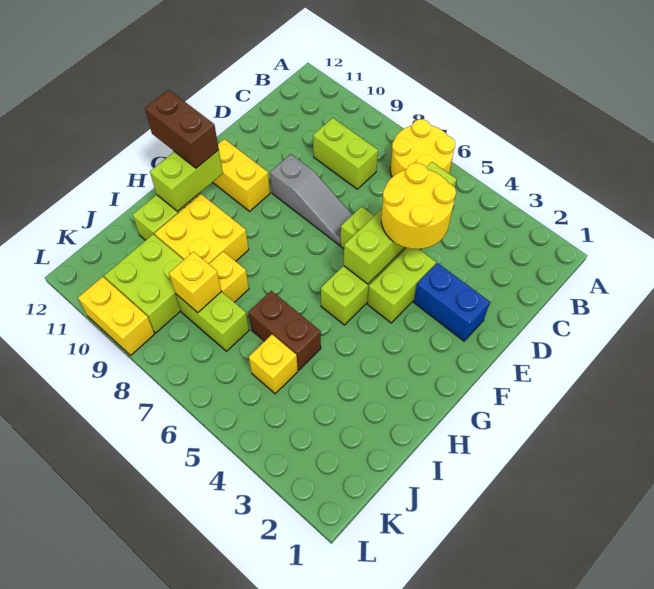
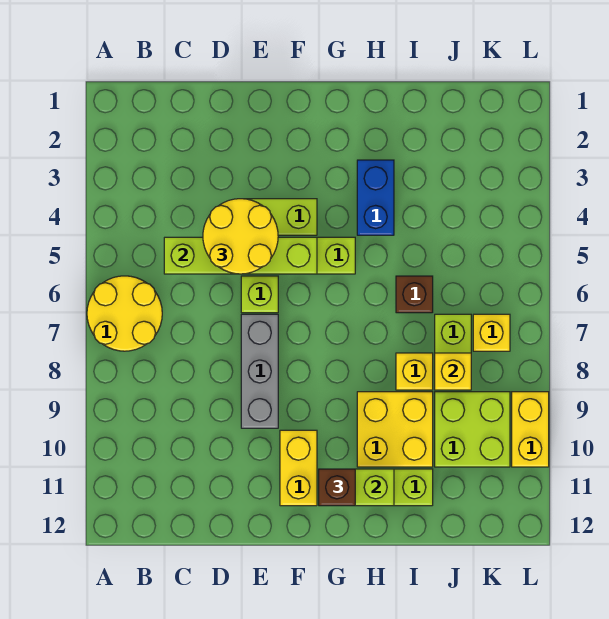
lime brick C8:C9 level 1 -> none
blue brick E2:E3 level 1 -> blue brick H3:H4 level 1
grey slope E7:E9 level 1 top 9 -> grey brick E7:E9 level 1
brown brick G11:G12 level 3 -> brown brick G11 level 3
brown brick I5:I6 level 1 -> brown brick I6 level 1
yellow brick J5 level 1 -> yellow brick K7 level 1

